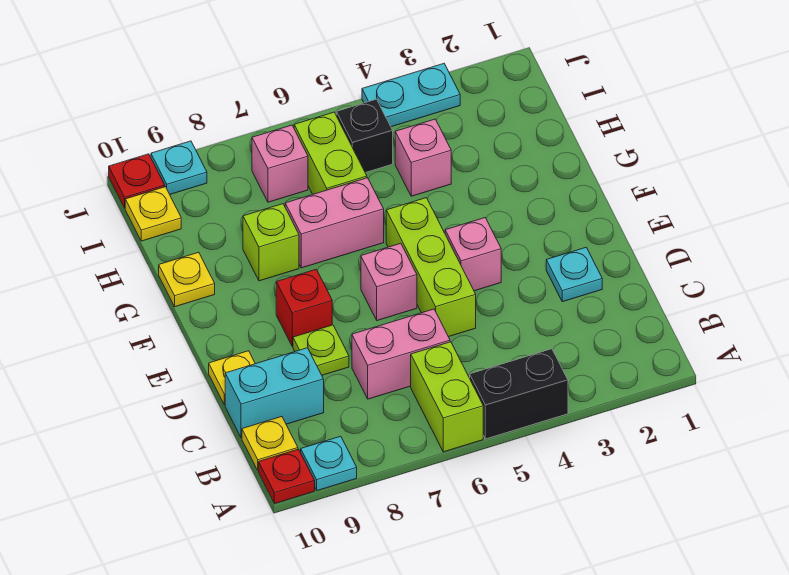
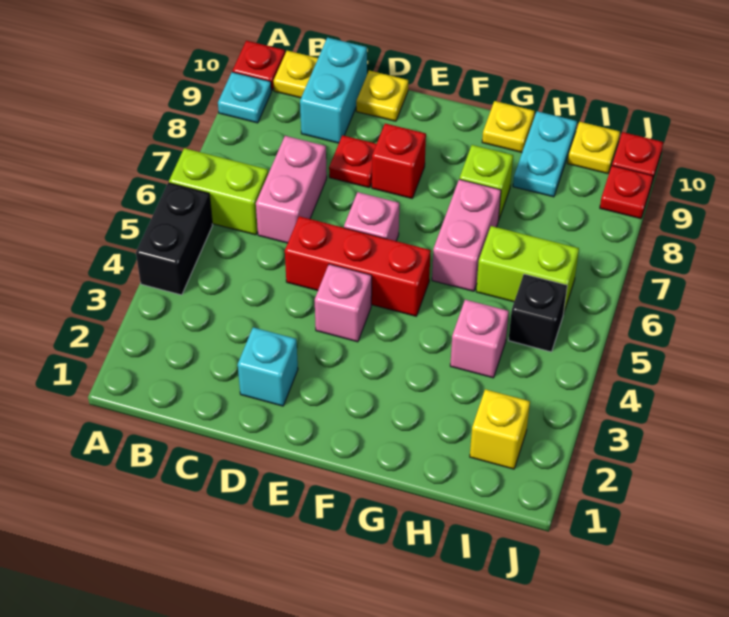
cyan plate D2 level 1 -> cyan brick D2 level 1
lime brick D5:F5 level 1 -> red brick D5:F5 level 1
lime plate D8 level 1 -> red plate D8 level 1
none -> yellow brick I2 level 1
pink brick I7 level 1 -> none
cyan plate J3:J4 level 1 -> cyan plate H9:H10 level 1
cyan plate J9 level 1 -> red plate J9 level 1

